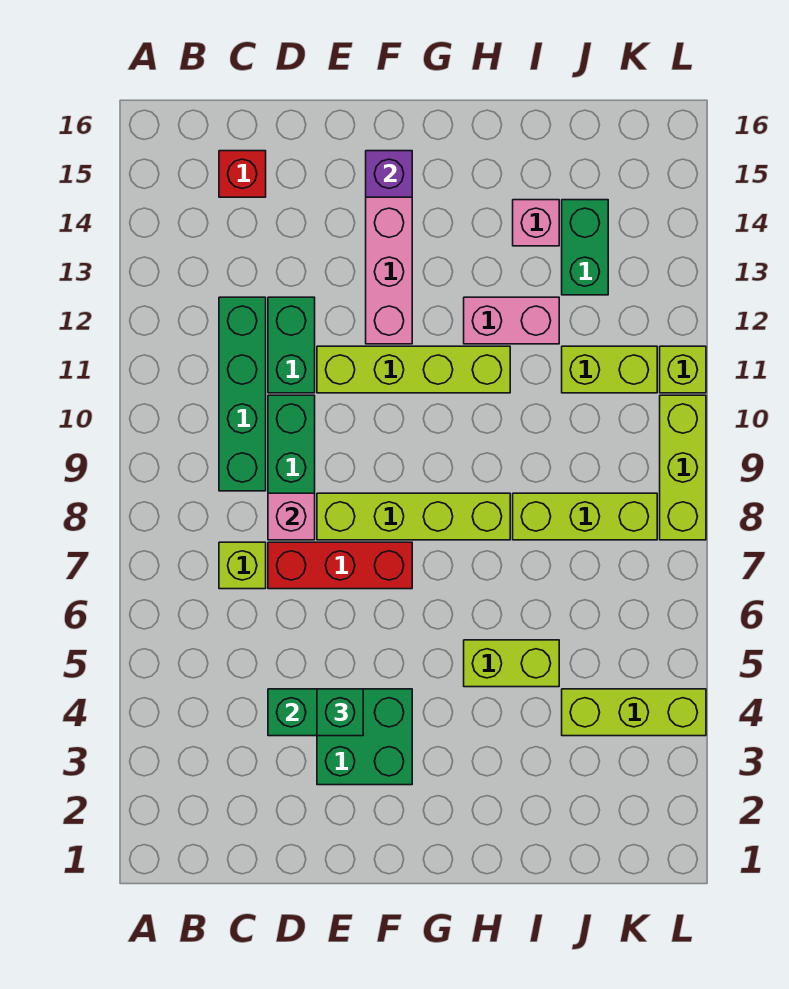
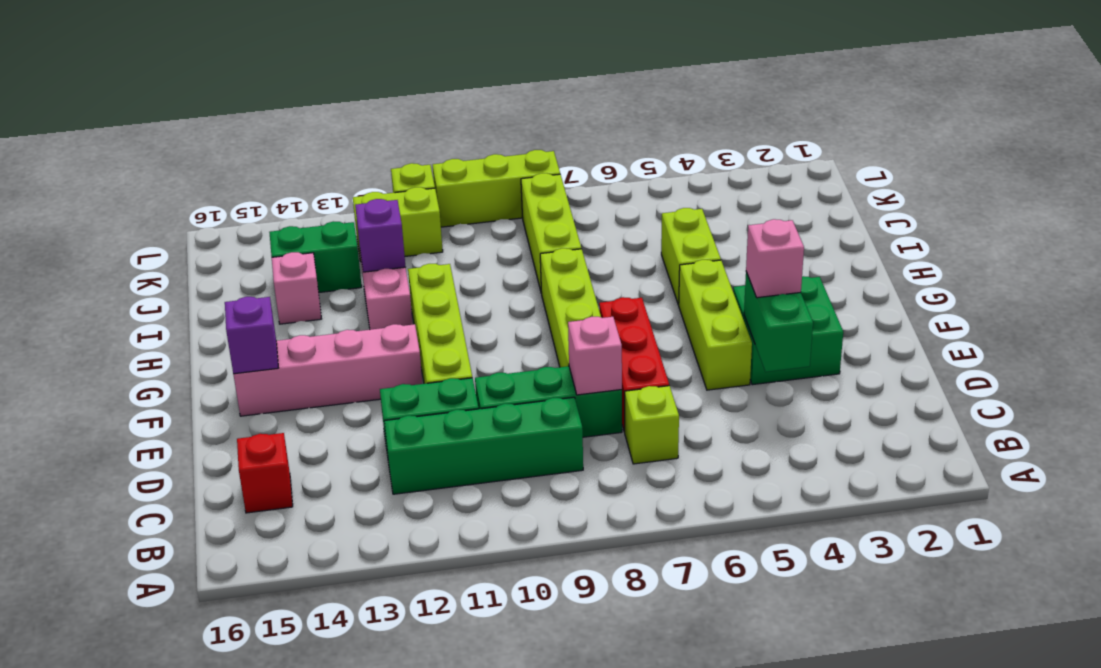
green brick E4 level 3 -> pink brick E4 level 3
none -> purple brick I12 level 2
lime brick J4:L4 level 1 -> lime brick E5:G5 level 1
lime brick J11:K11 level 1 -> lime brick K11:K12 level 1

